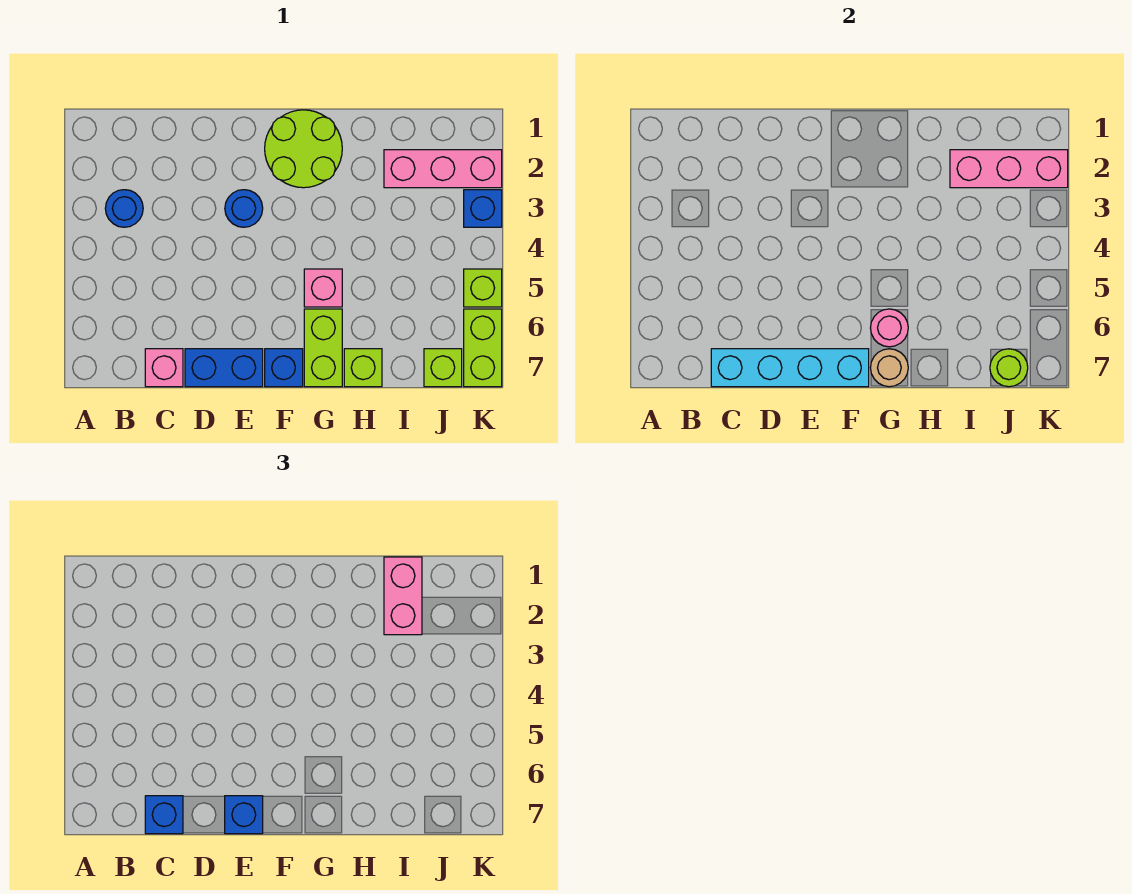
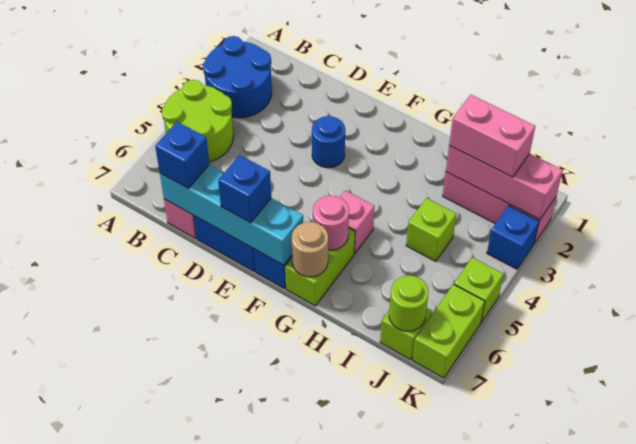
blue round brick B3 level 1 -> blue round brick A2:B3 level 1
lime round brick F1:G2 level 1 -> lime round brick A4:B5 level 1
lime brick H7 level 1 -> lime brick I4 level 1
pink brick I1:I2 level 3 -> pink brick I2:J2 level 3

